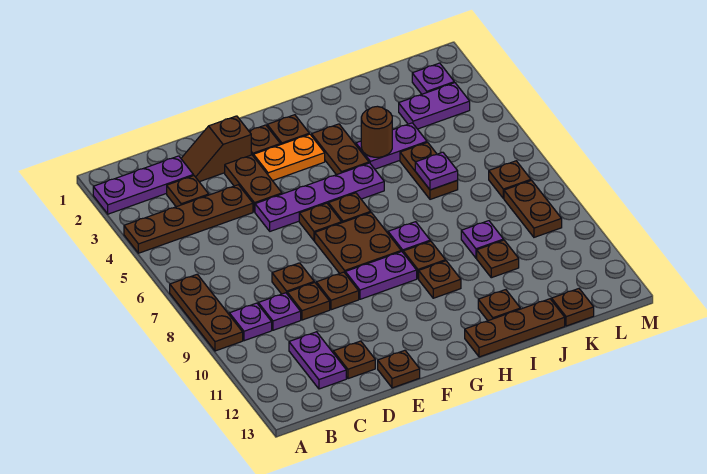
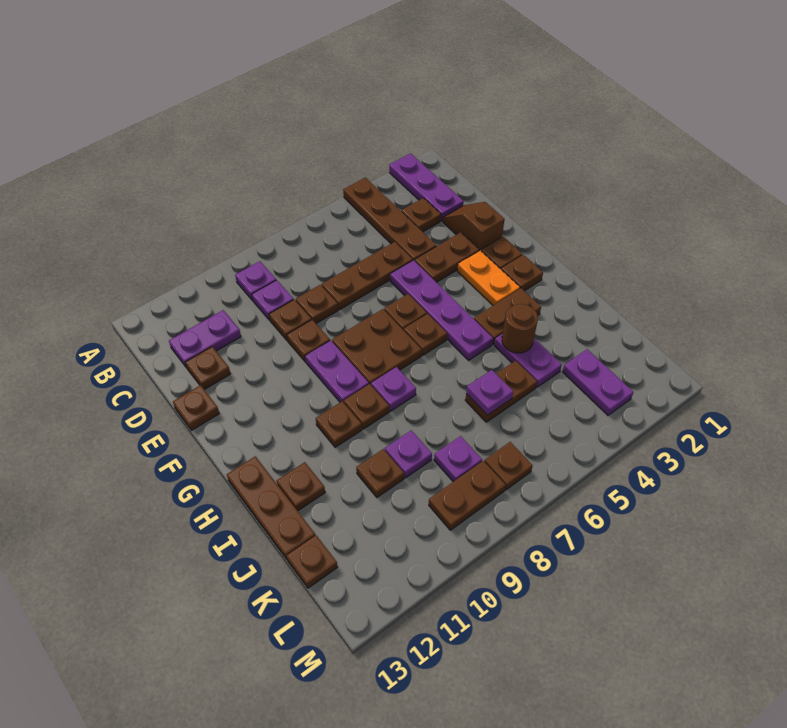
brown plate A7:A9 level 1 -> brown plate D5:D7 level 1
purple plate L2 level 1 -> purple plate K8 level 1

